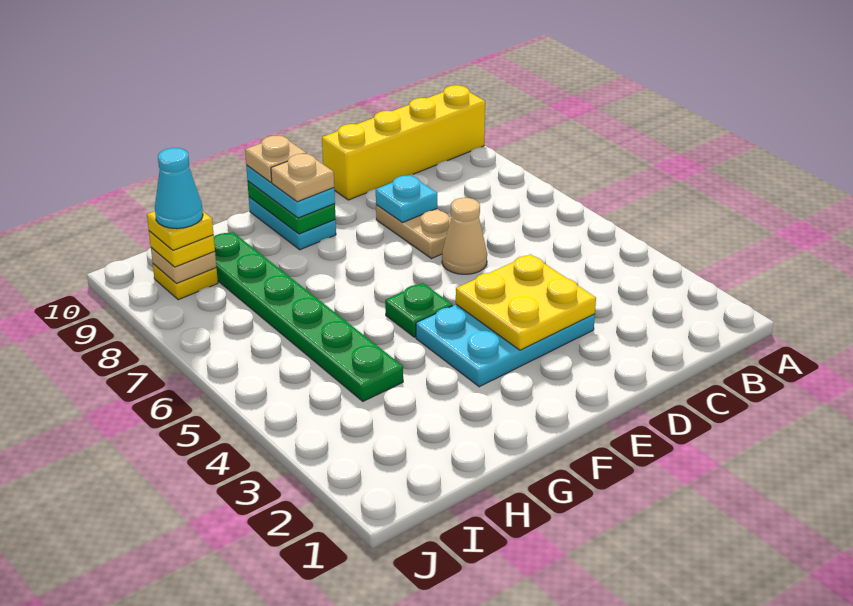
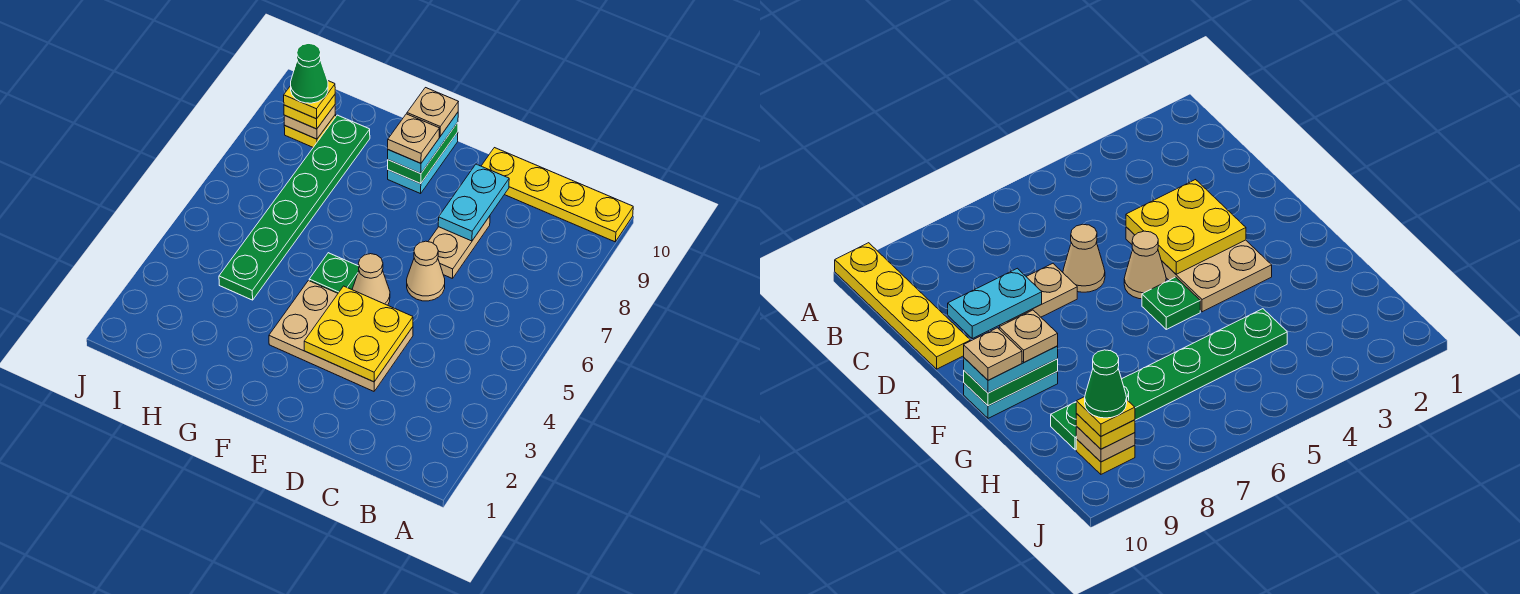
yellow brick A10:D10 level 1 -> yellow plate A10:D10 level 1
cyan plate D3:F4 level 1 -> tan plate D3:F4 level 1
cyan plate D8 level 2 -> cyan plate D8:D9 level 2
none -> tan cone E5 level 1
cyan cone I9 level 5 -> green cone I9 level 5

